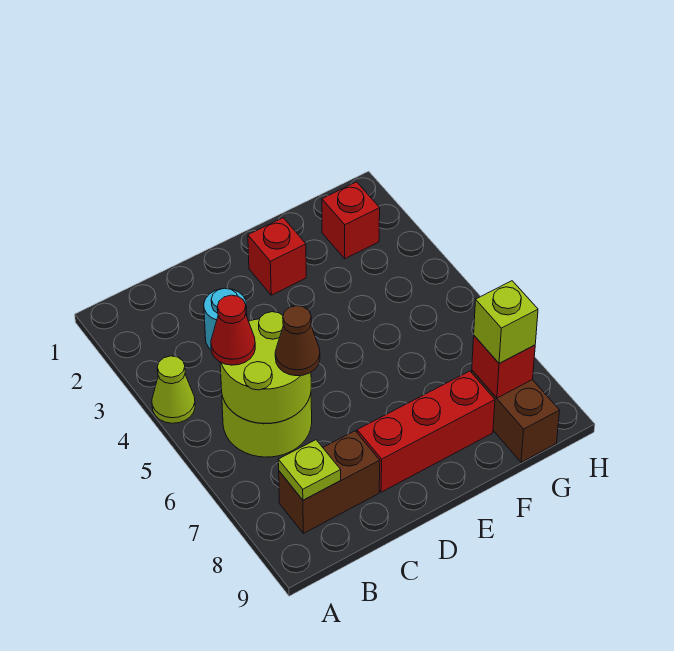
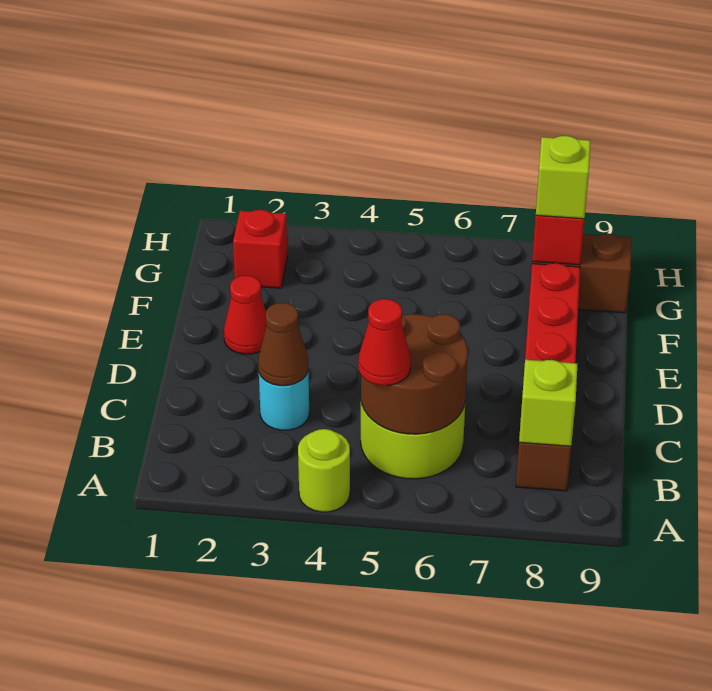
lime cone A4 level 1 -> lime round brick A4 level 1
lime round brick B5:C6 level 2 -> brown round brick B5:C6 level 2
lime plate B8 level 2 -> lime brick B8 level 2
brown cone C6 level 3 -> brown cone C3 level 2
red brick E2 level 1 -> red cone E2 level 1

